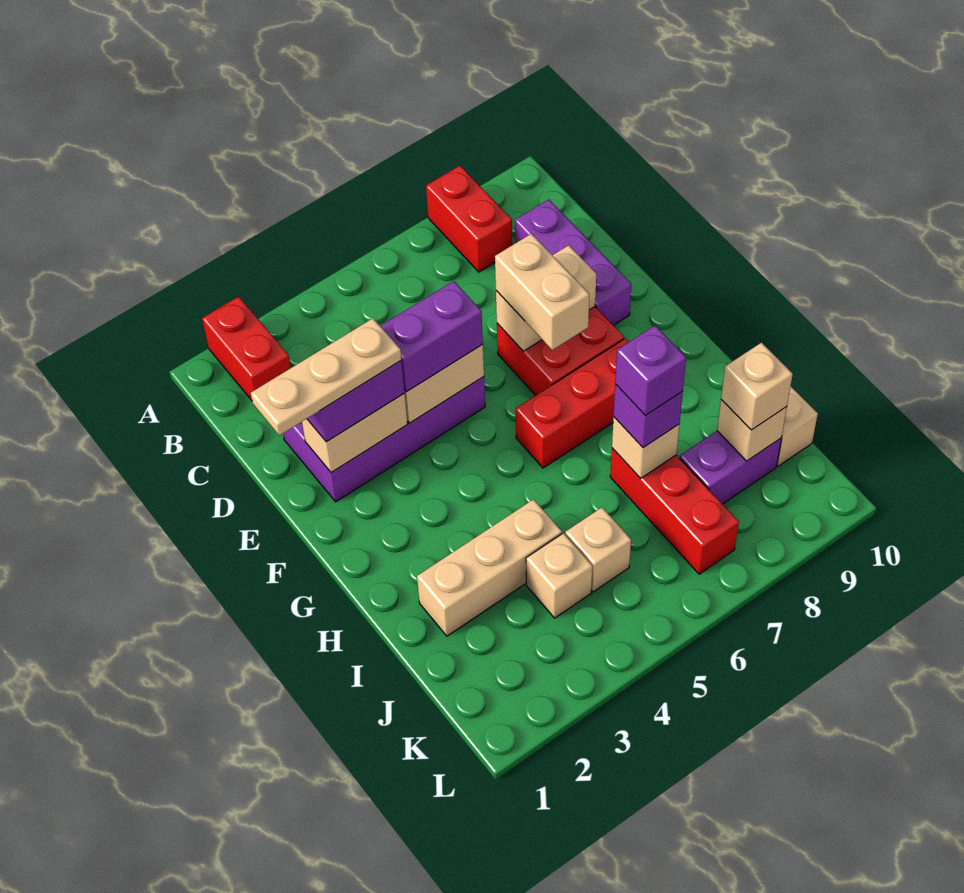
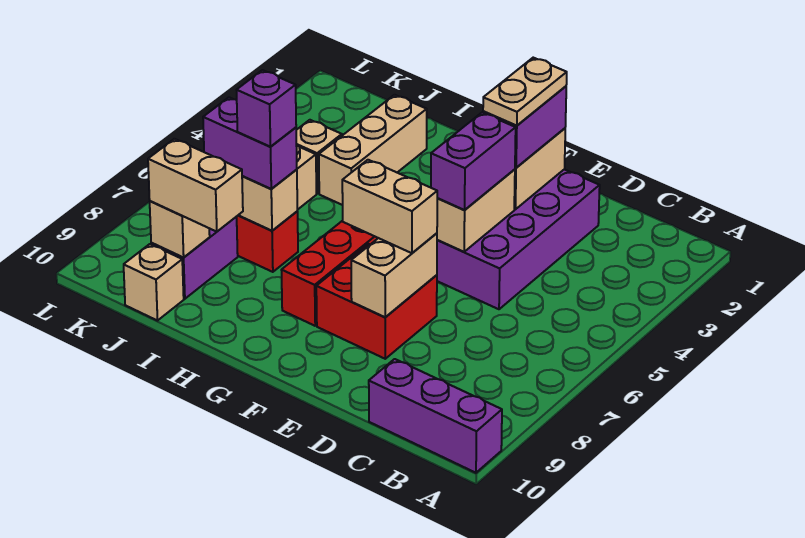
red brick A2:B2 level 1 -> none
red brick A8:B8 level 1 -> none
purple brick C9:E9 level 1 -> purple brick A10:C10 level 1
tan plate E1:E3 level 4 -> tan plate E2:E3 level 4
purple brick I7 level 3 -> purple brick I7:J7 level 3
tan brick J9 level 3 -> tan brick I9:J9 level 3

